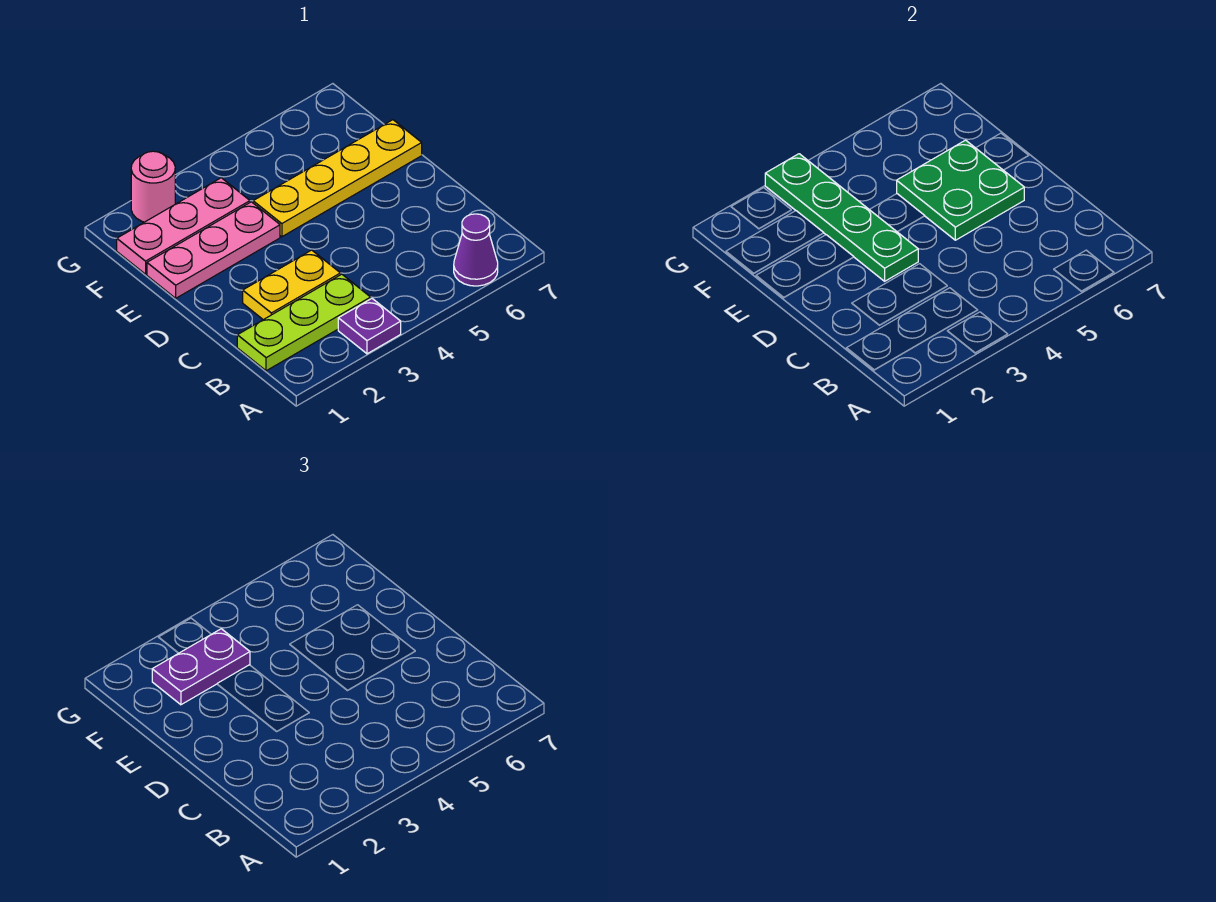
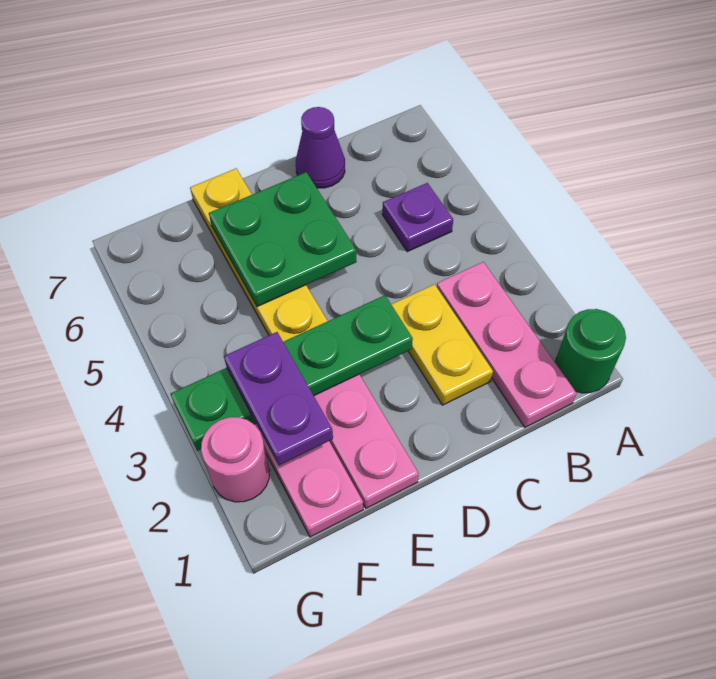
none -> green round brick A1 level 1
purple plate A3 level 1 -> purple plate B5 level 1
purple cone A6 level 1 -> purple cone C7 level 1
lime plate B1:B3 level 1 -> pink plate B1:B3 level 1

